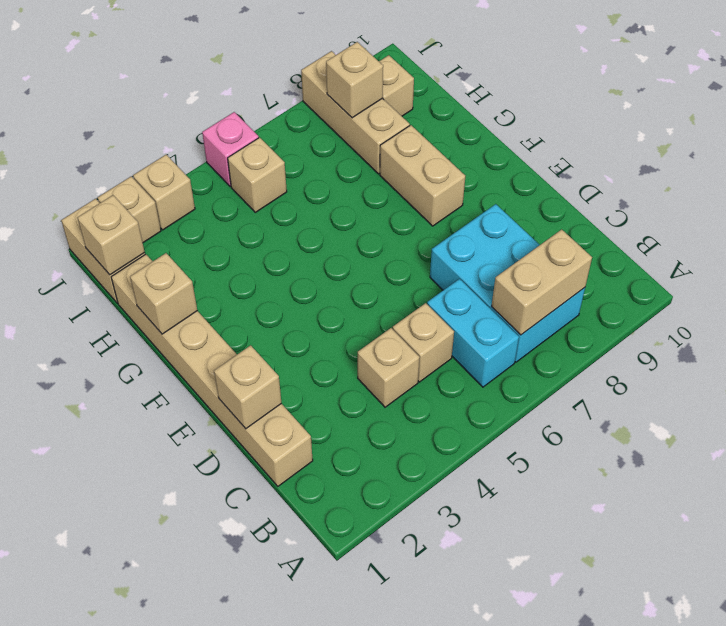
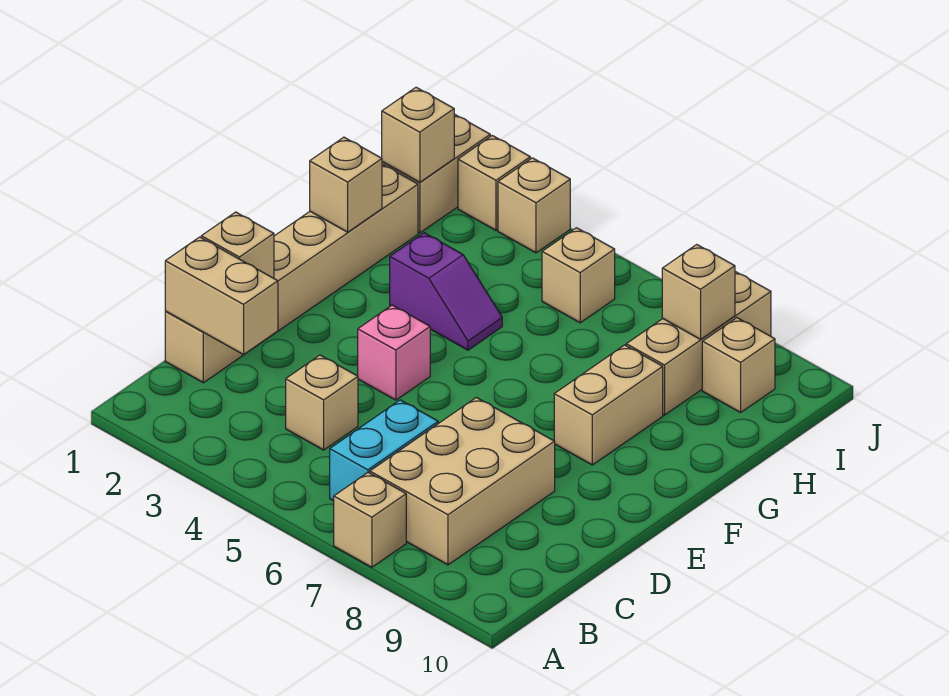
cyan brick B7:D8 level 1 -> tan brick B7:D8 level 1
tan brick B7:B8 level 2 -> tan brick C1:C2 level 2
tan brick C5 level 1 -> tan brick A7 level 1
none -> purple slope G3:G4 level 1 top 3
pink brick J5 level 1 -> pink brick E4 level 1

